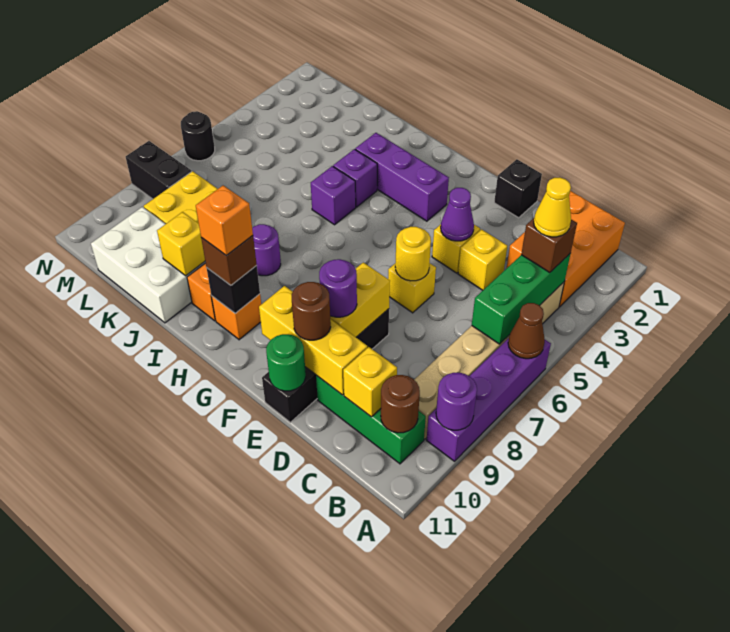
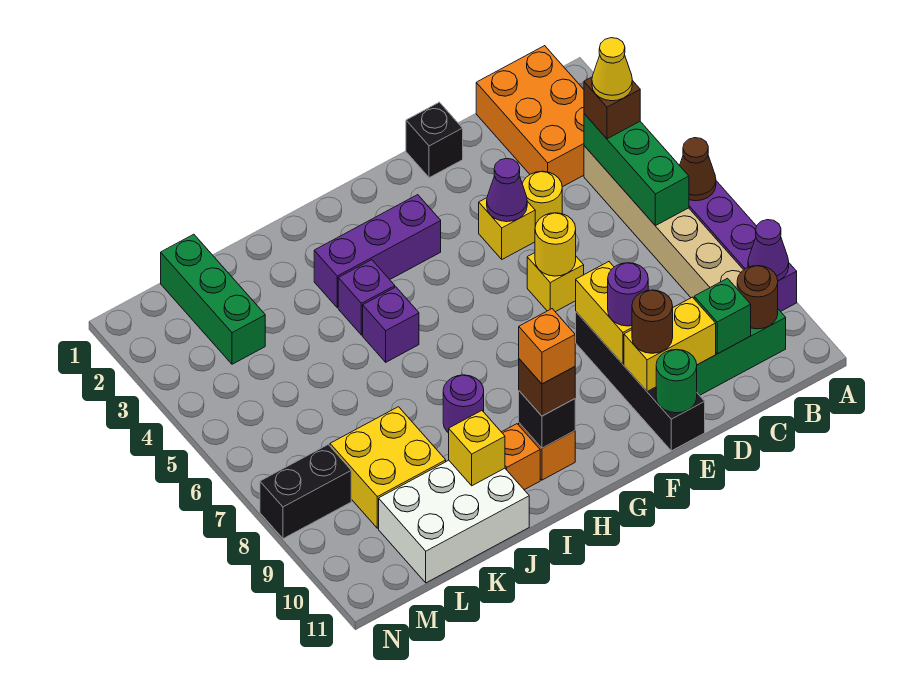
purple round brick A9 level 2 -> purple cone A9 level 2
yellow brick C10 level 2 -> green brick C10 level 2
yellow brick D4 level 1 -> yellow round brick D4 level 1
yellow brick D10:F10 level 2 -> yellow brick D10:E10 level 2
none -> green brick L1:L3 level 1
black round brick N6 level 1 -> none

